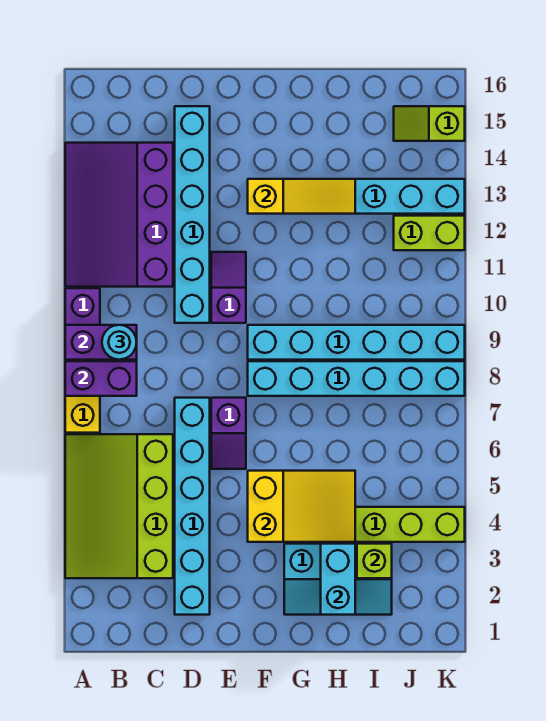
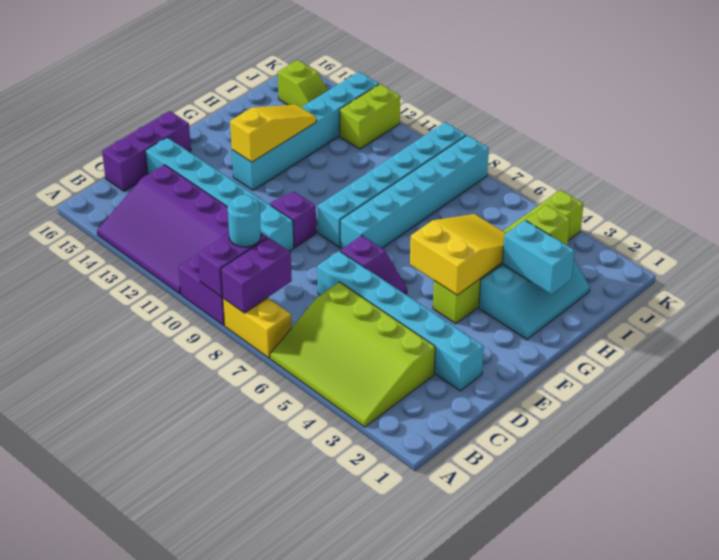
none -> purple brick C16:E16 level 1
lime slope J15:K15 level 1 top K -> lime slope J14:J15 level 1 top 15

